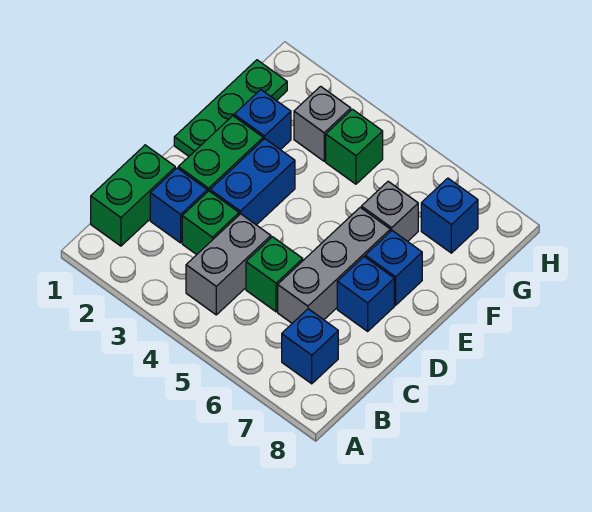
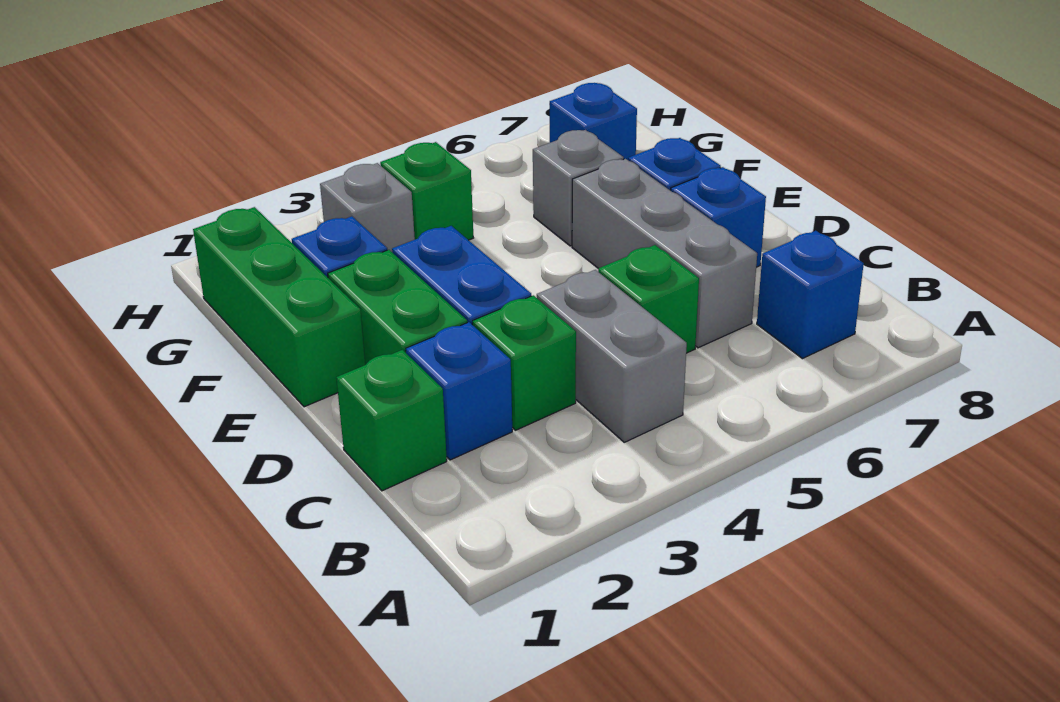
green brick B1:C1 level 1 -> green brick C1 level 1
green plate E1:G1 level 1 -> green brick E1:G1 level 1

